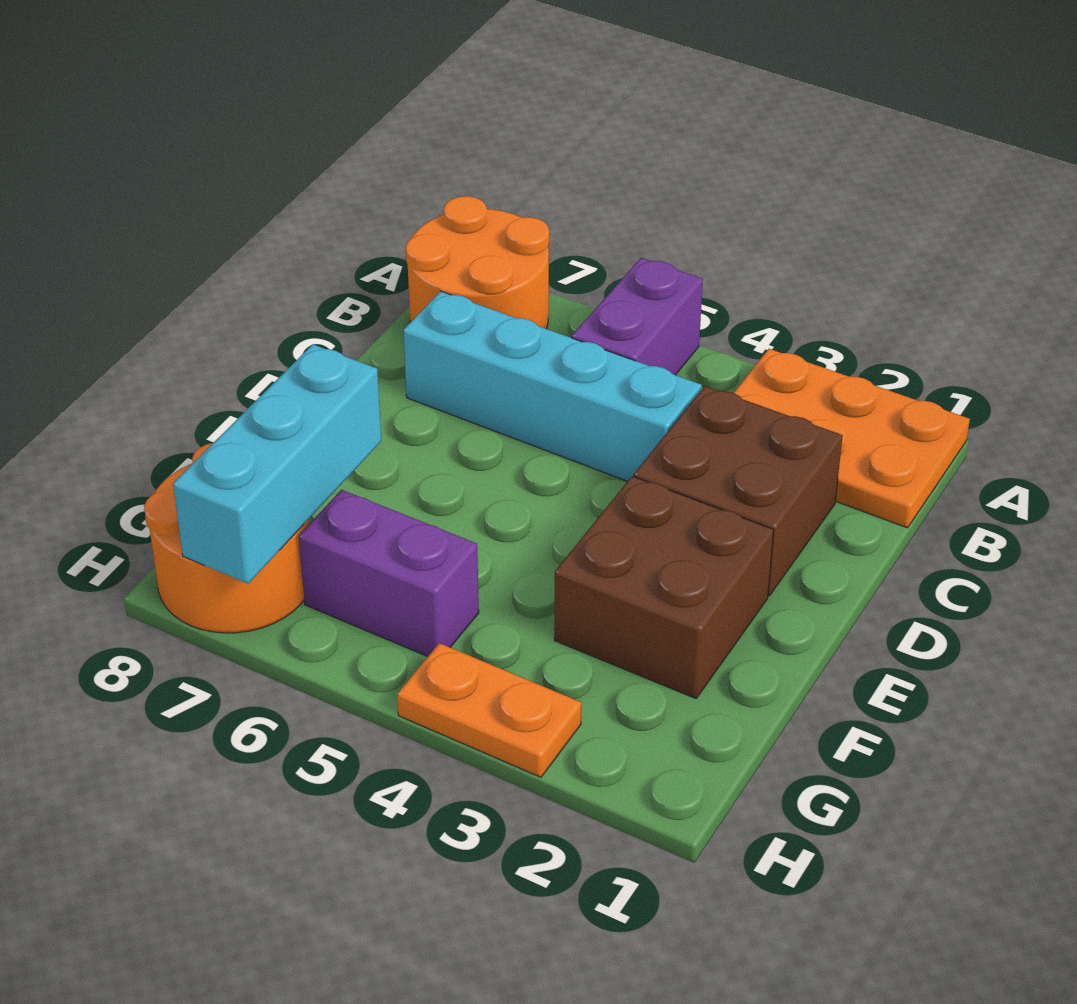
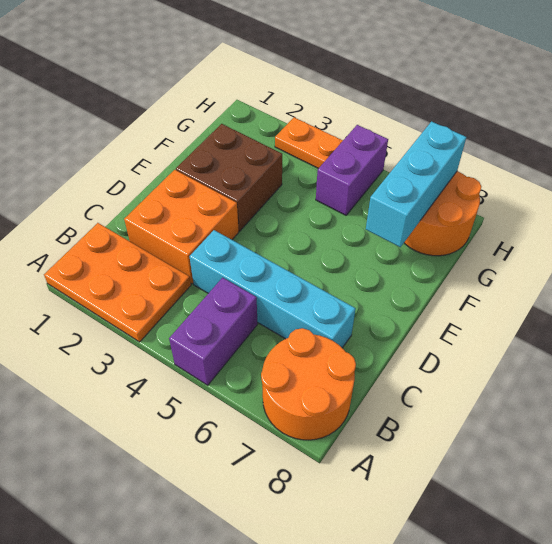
brown brick C2:D3 level 1 -> orange brick C2:D3 level 1
purple brick G5:G6 level 1 -> purple brick G5:H5 level 1

